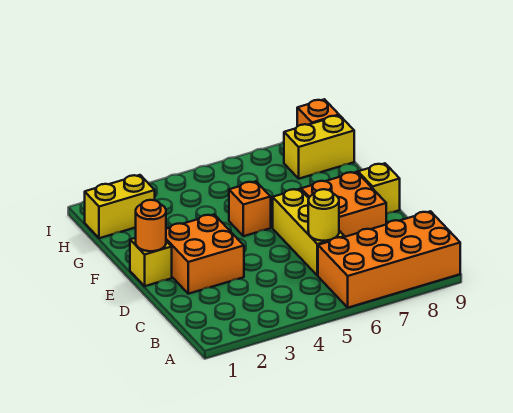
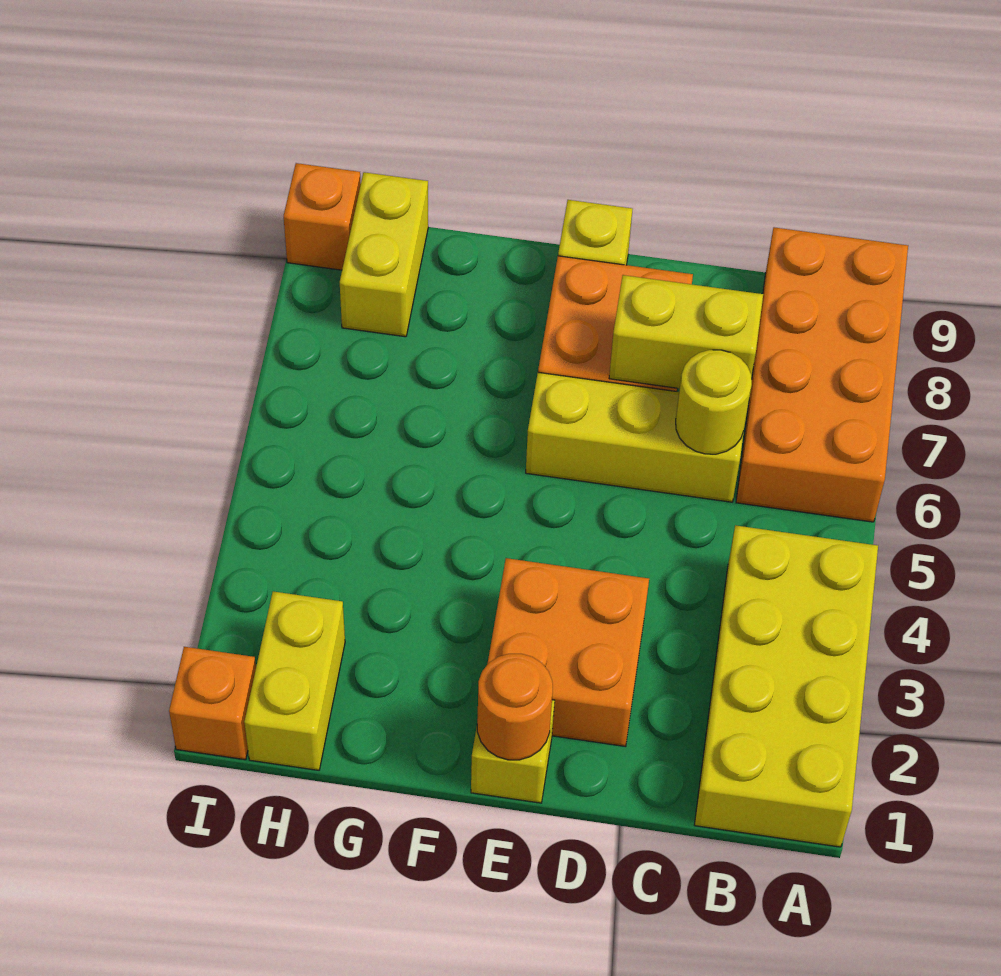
none -> yellow brick A1:B4 level 1
none -> yellow brick C7:D7 level 2
orange brick F5 level 1 -> orange brick I1 level 1

